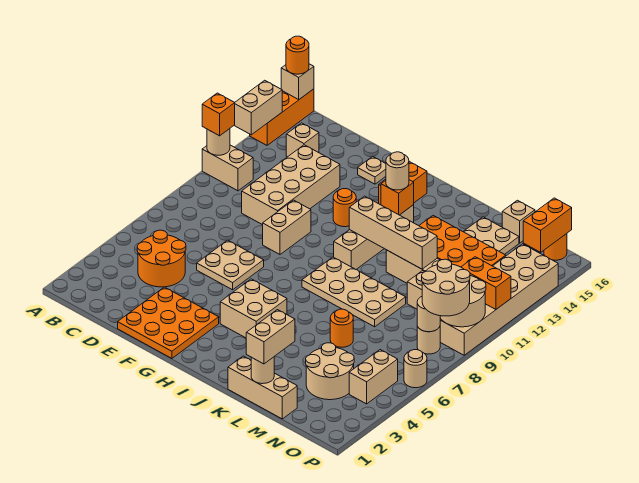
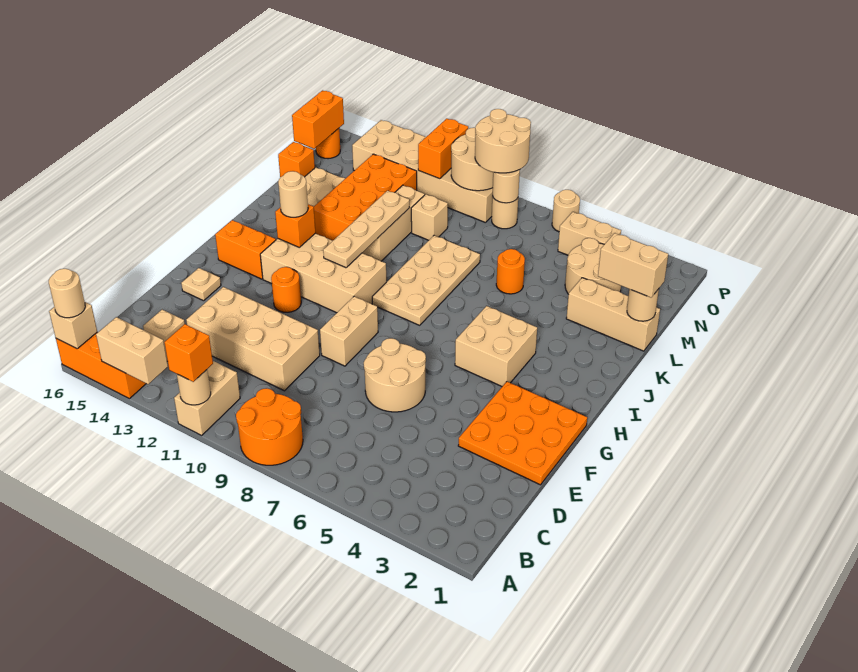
orange round brick A16 level 3 -> tan round brick A16 level 3
orange round brick C4:D5 level 1 -> orange round brick A8:B9 level 1
tan plate E6:F7 level 1 -> tan round brick E6:F7 level 1
tan brick F9:F10 level 1 -> tan brick F9:G9 level 1
tan brick I10:I13 level 1 -> tan brick H10:I13 level 1
tan brick I11:L11 level 2 -> tan plate I11:L11 level 2
tan brick K1:M1 level 1 -> tan brick L1:L3 level 1
tan brick M16 level 1 -> orange brick M16 level 1
orange brick O15:O16 level 2 -> orange brick N16:O16 level 2

